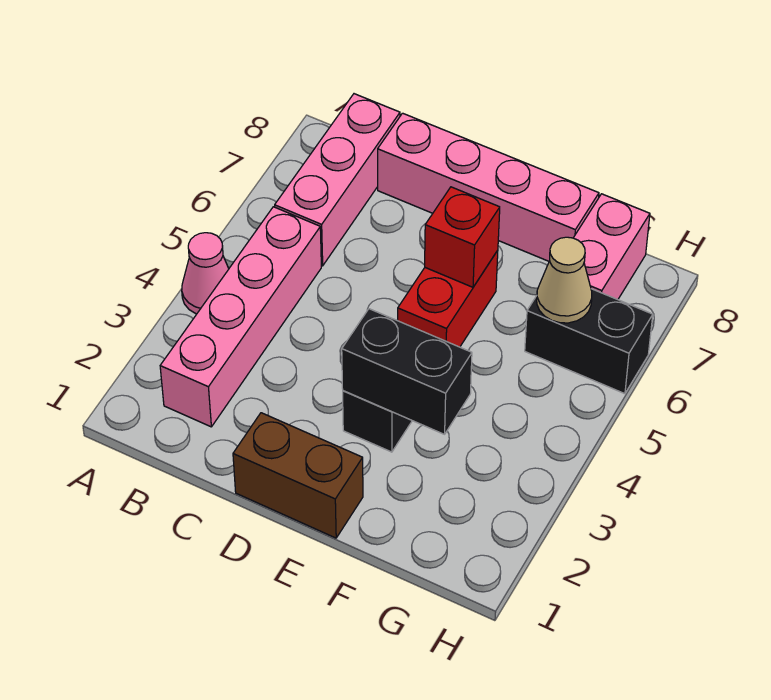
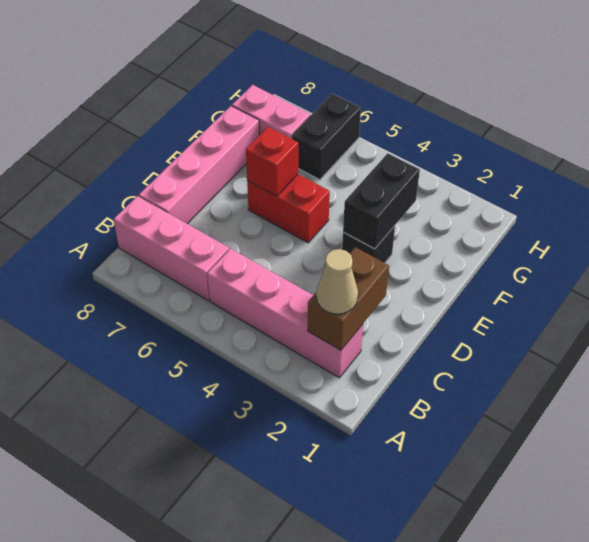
pink cone A4 level 1 -> none
brown brick D1:E1 level 1 -> brown brick B2:C2 level 2
tan cone G6 level 2 -> tan cone B2 level 3

